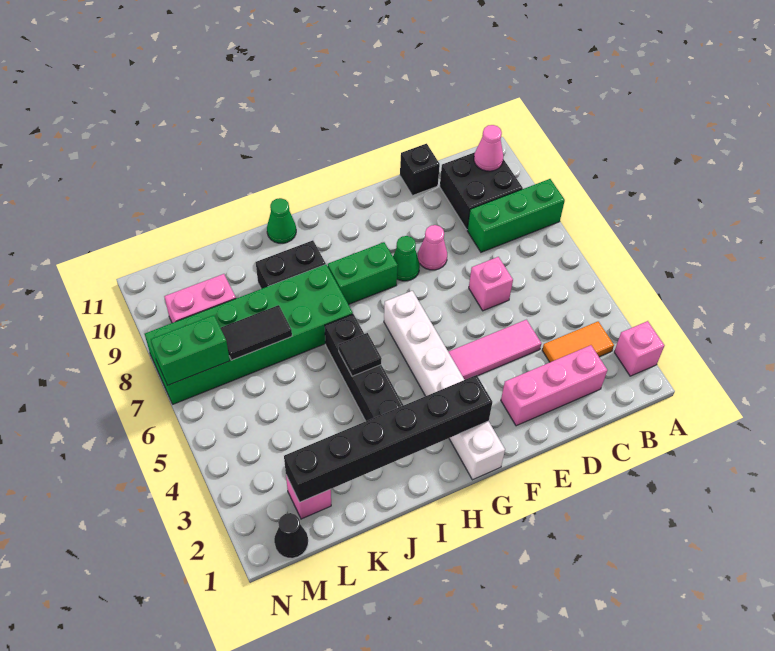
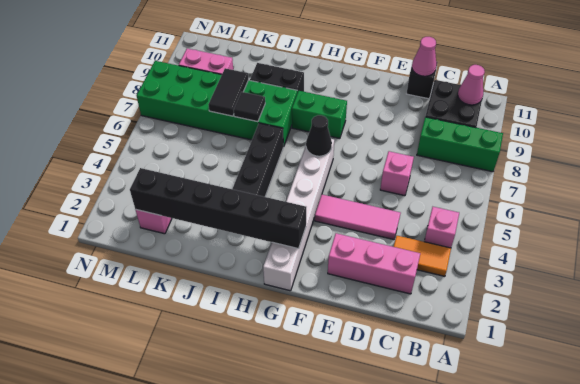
pink brick A2 level 1 -> pink brick B4 level 1
pink cone E8 level 1 -> pink cone D11 level 2
green cone F8 level 1 -> none
black tile I5 level 2 -> black tile J7 level 2
green cone I11 level 1 -> none
black tile K7:L7 level 2 -> black tile K7:K8 level 2
black cone M1 level 1 -> black cone G6 level 2
green brick M7:N7 level 2 -> none

